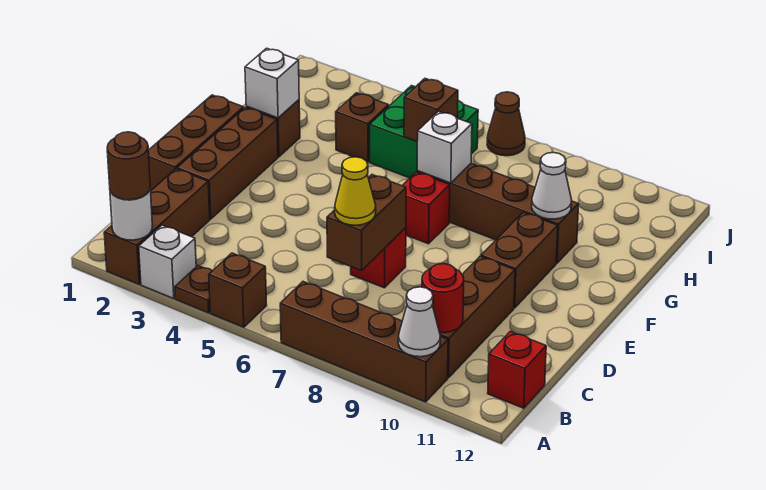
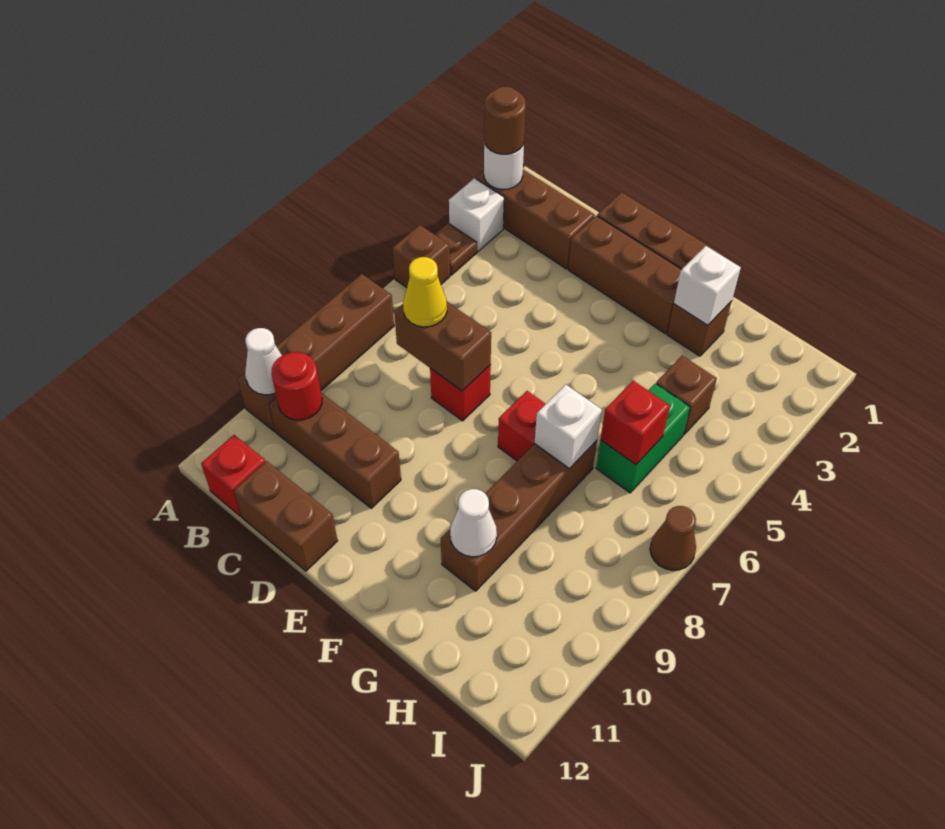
brown brick E10:F10 level 1 -> brown brick C12:D12 level 1
green brick H5:I6 level 1 -> green brick H5:H6 level 1
brown brick H6 level 2 -> red brick H6 level 2

